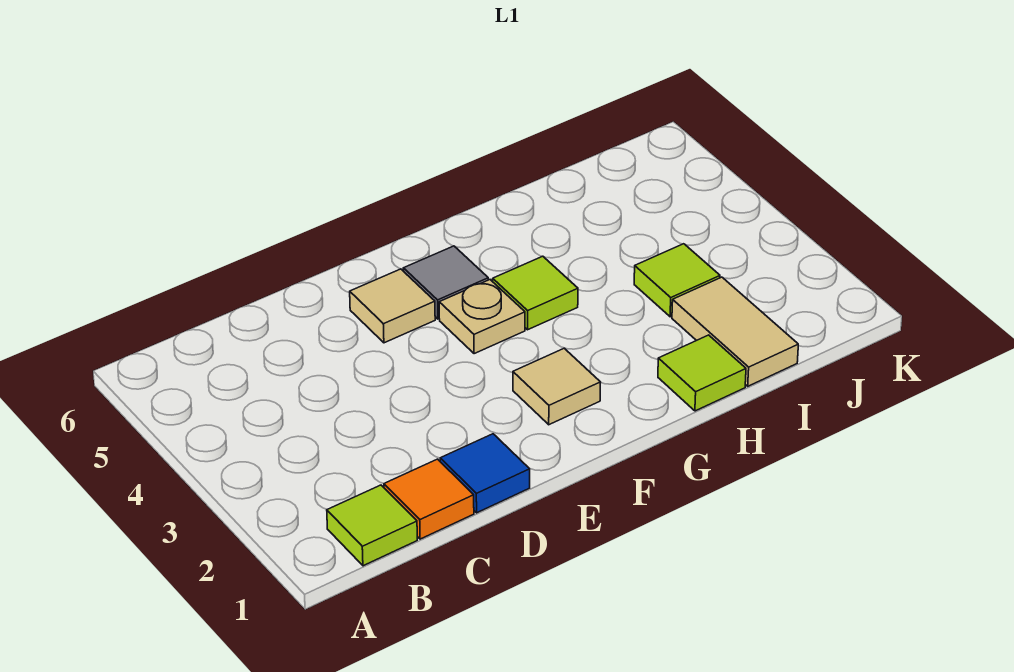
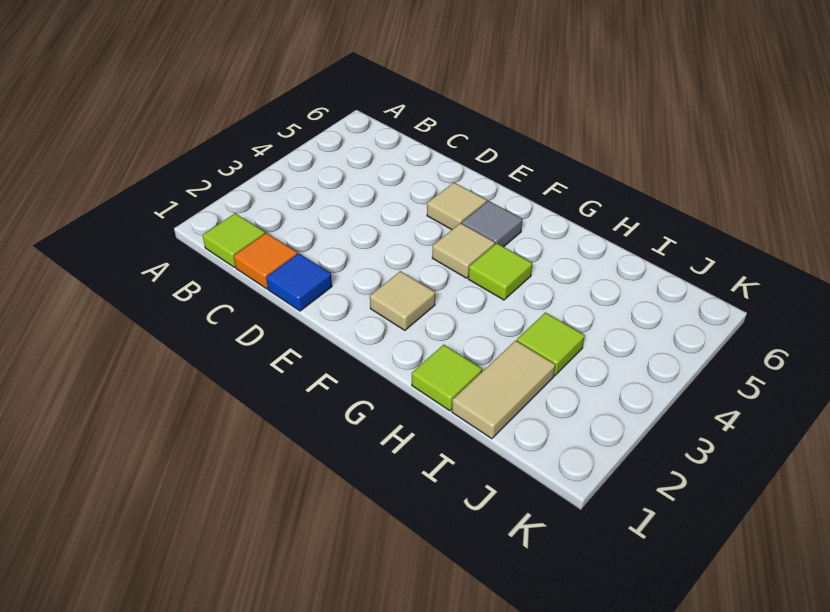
tan plate F4 level 1 -> tan tile F4 level 1

